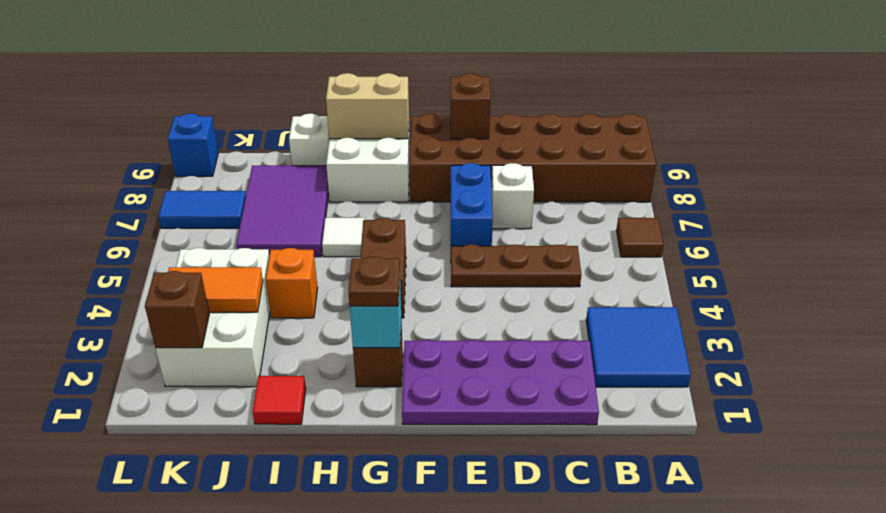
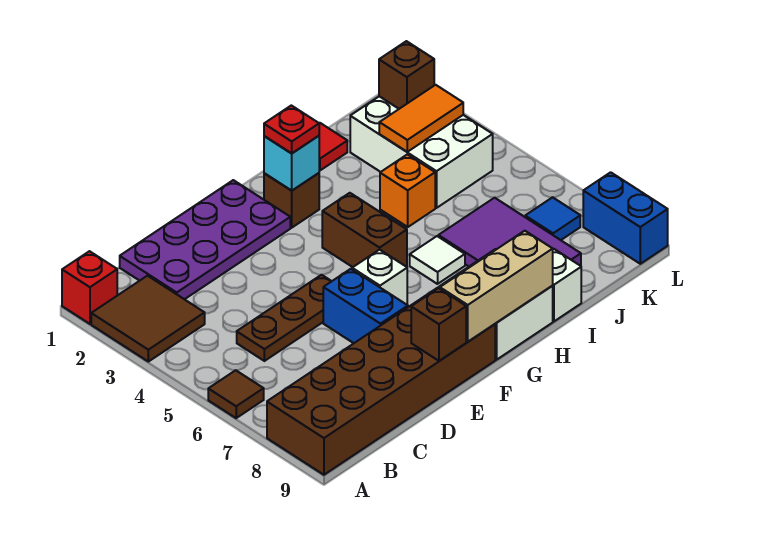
none -> red brick A1 level 1
blue tile A2:B3 level 1 -> brown tile A2:B3 level 1
white brick D7 level 1 -> white brick F6 level 1
brown plate G2 level 3 -> red plate G2 level 3
tan brick G9:H9 level 2 -> tan brick F9:H9 level 2
blue tile K7:L7 level 1 -> blue tile K7 level 1
blue brick L9 level 1 -> blue brick L8:L9 level 1

